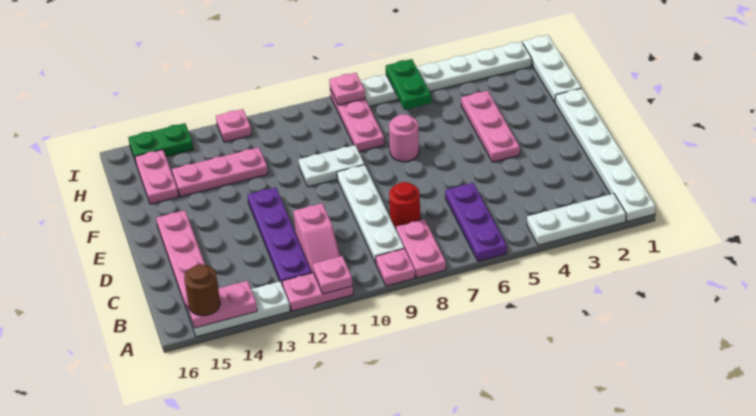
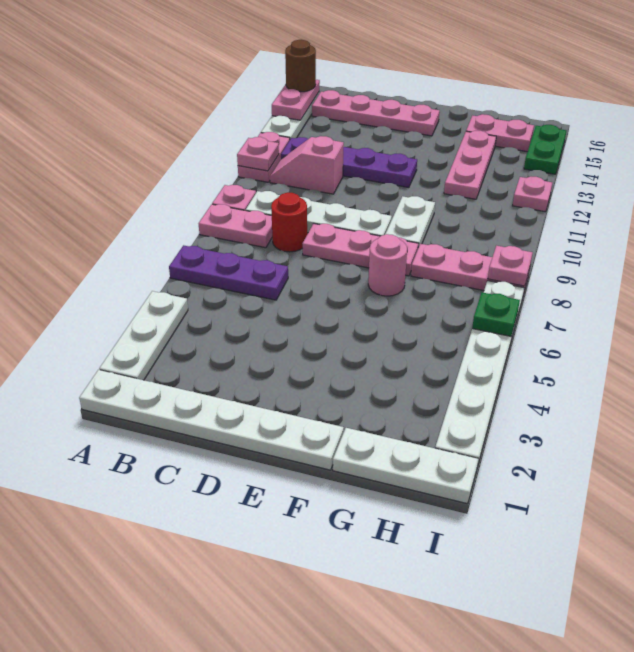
pink plate E4:G4 level 1 -> pink plate D8:F8 level 1
green plate H6:I6 level 2 -> green plate I6 level 2

